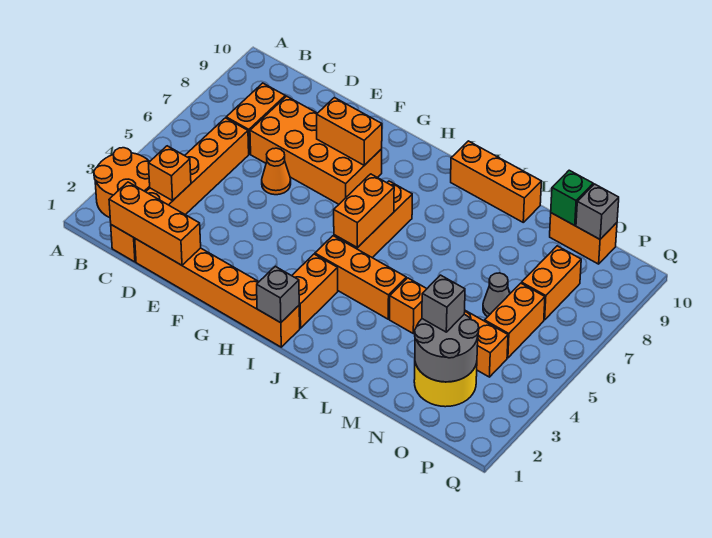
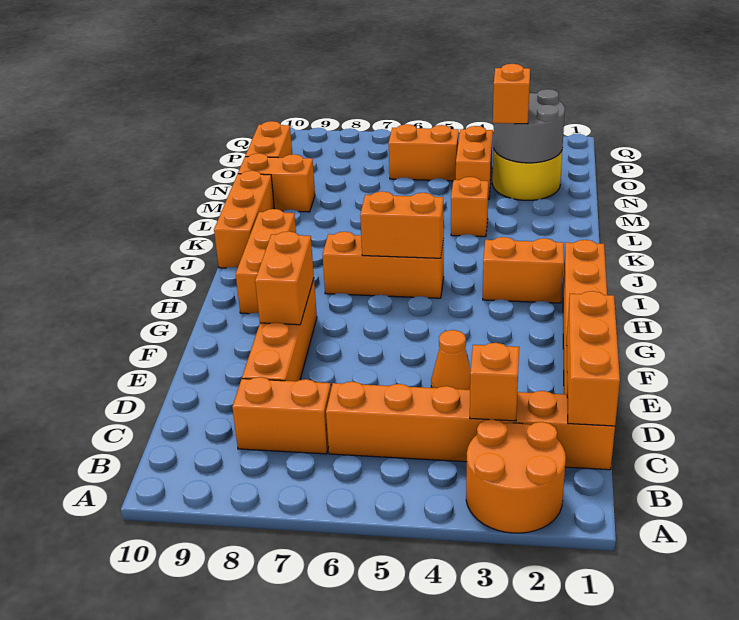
orange brick D7:G8 level 1 -> orange brick D8:G8 level 1
orange cone E6 level 1 -> orange cone E4 level 1
grey brick I1 level 2 -> none
orange brick I4:K4 level 1 -> orange brick H9:J9 level 1
grey brick N3 level 3 -> orange brick N3 level 3
grey cone N6 level 1 -> none
green brick N10 level 2 -> none
orange brick O7:O8 level 1 -> orange brick M9:M10 level 1
grey brick O10 level 2 -> none

